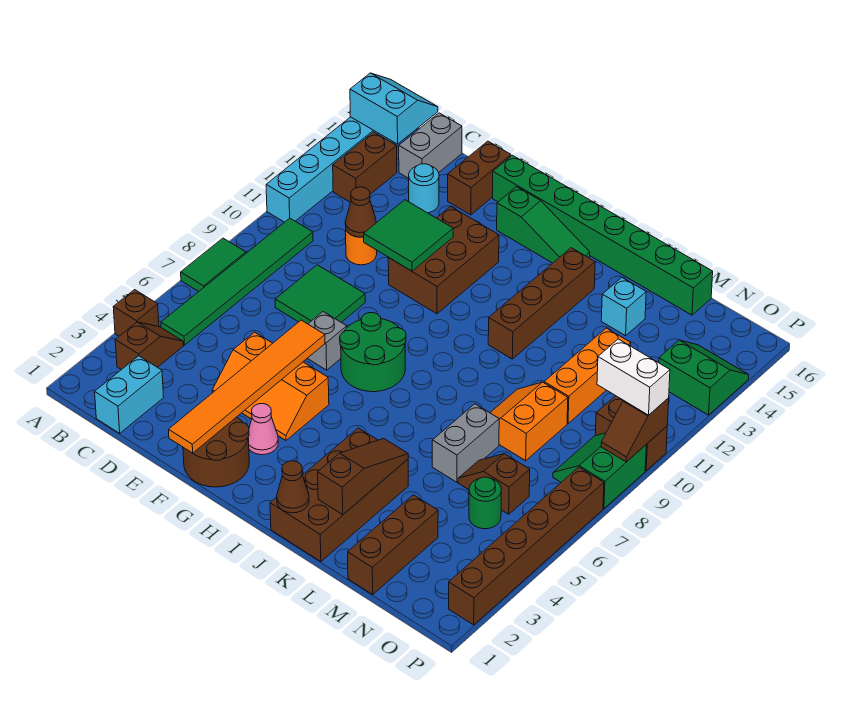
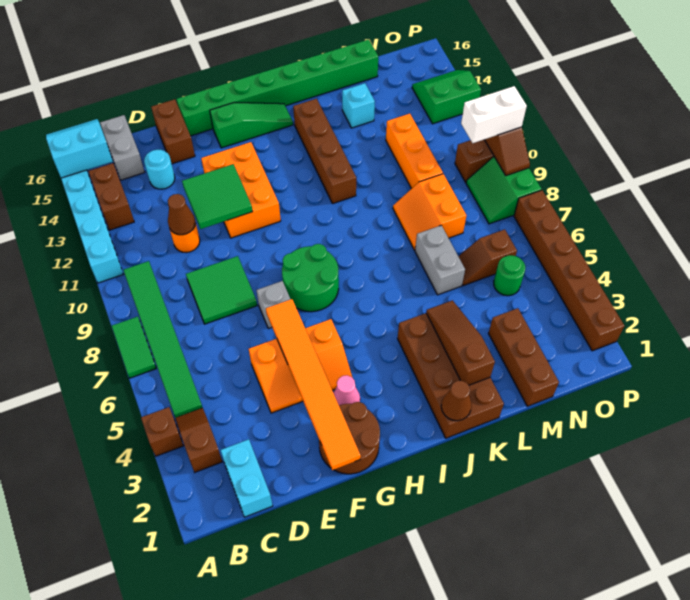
brown brick F11:G13 level 1 -> orange brick F11:G13 level 1

